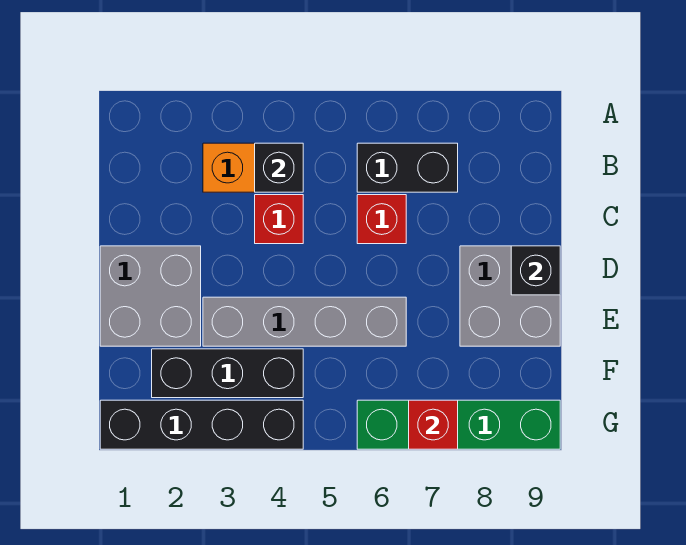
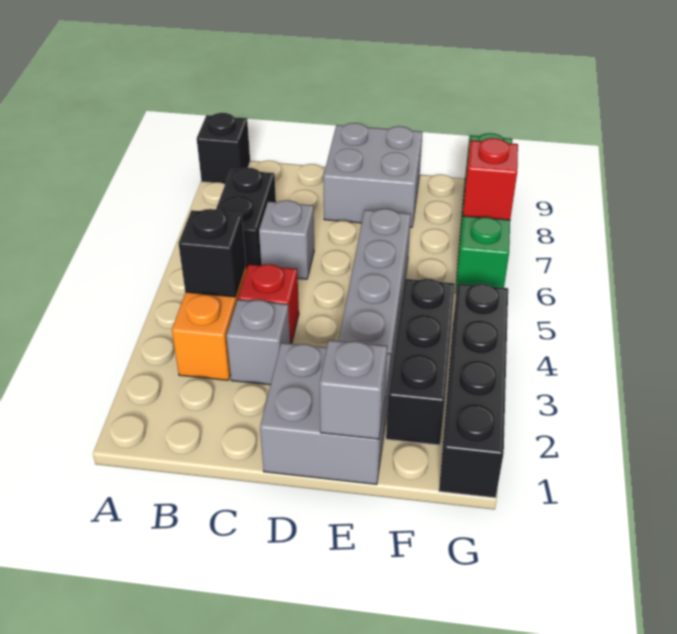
none -> grey brick C3 level 1
red brick C6 level 1 -> grey brick C6 level 1
black brick D9 level 2 -> black brick A9 level 1
none -> grey brick E1 level 2

